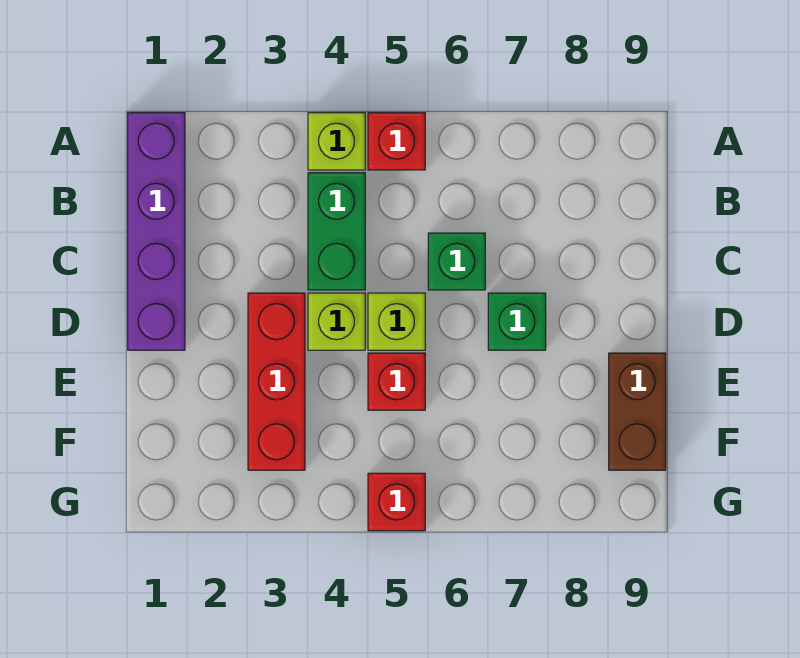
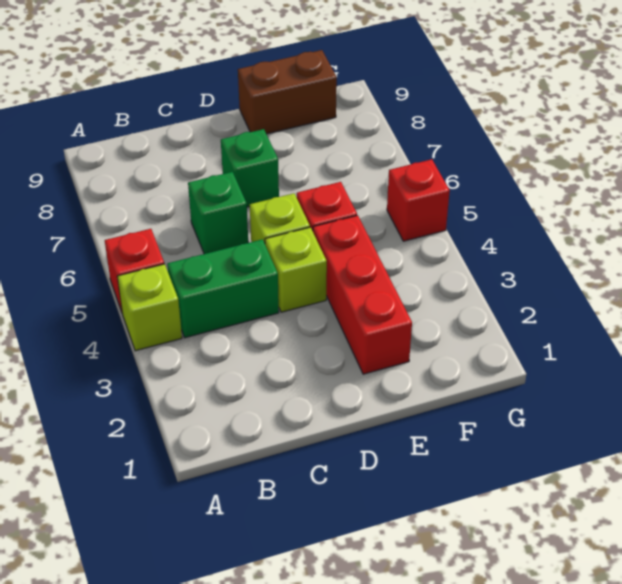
purple brick A1:D1 level 1 -> none
red brick D3:F3 level 1 -> red brick E2:E4 level 1

